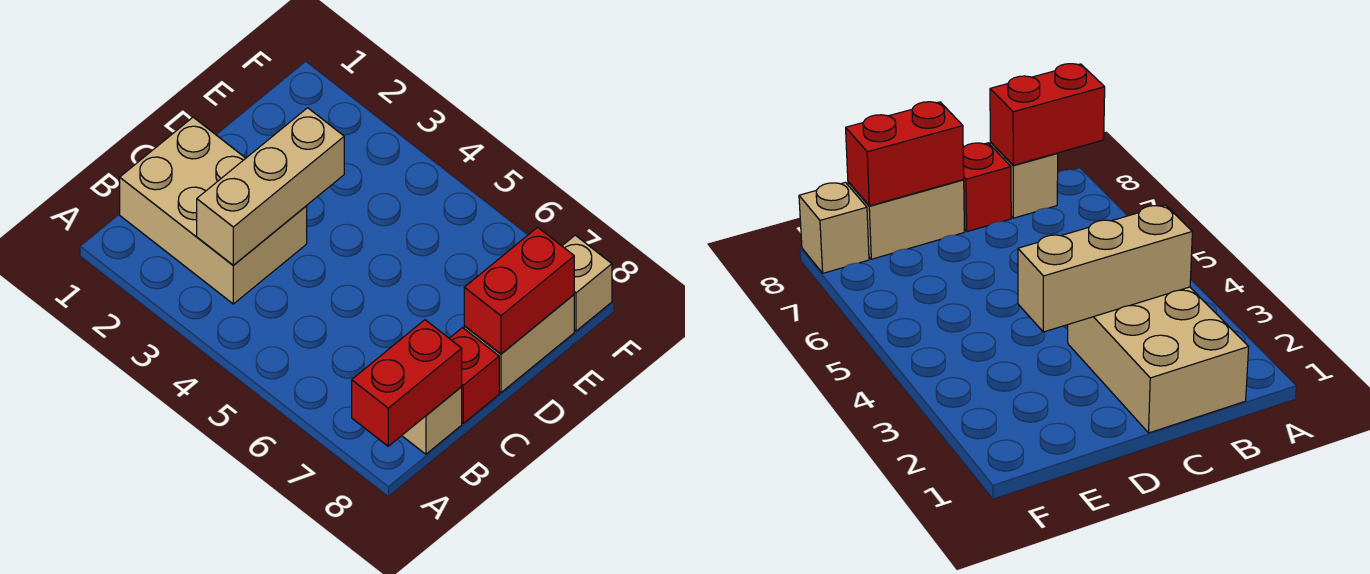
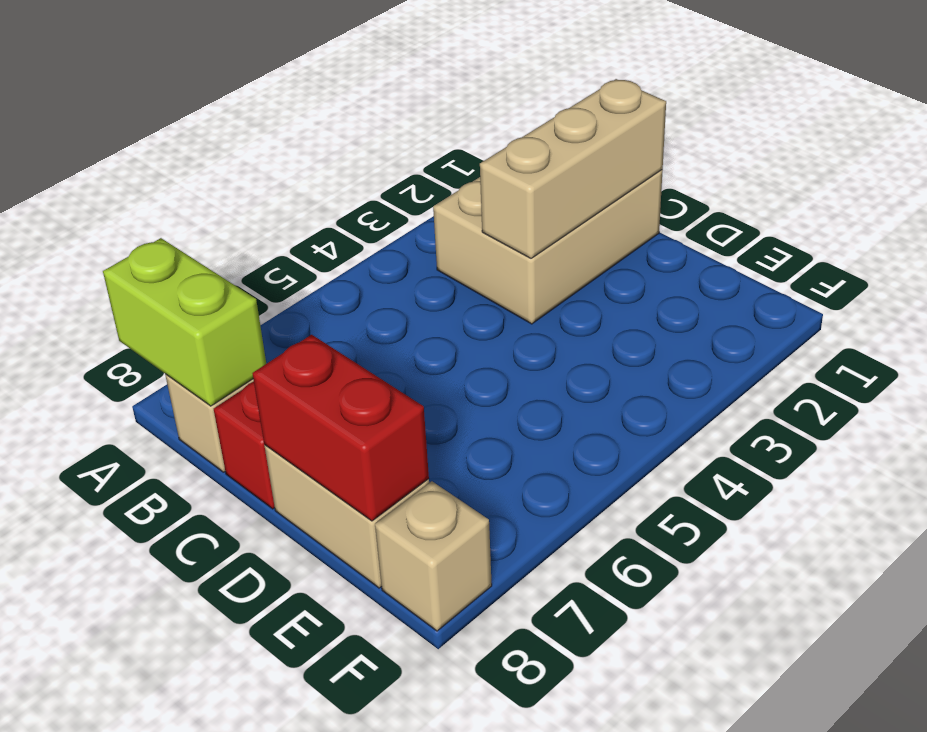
red brick A8:B8 level 2 -> lime brick A8:B8 level 2
tan brick B3:D3 level 2 -> tan brick C1:C3 level 2

